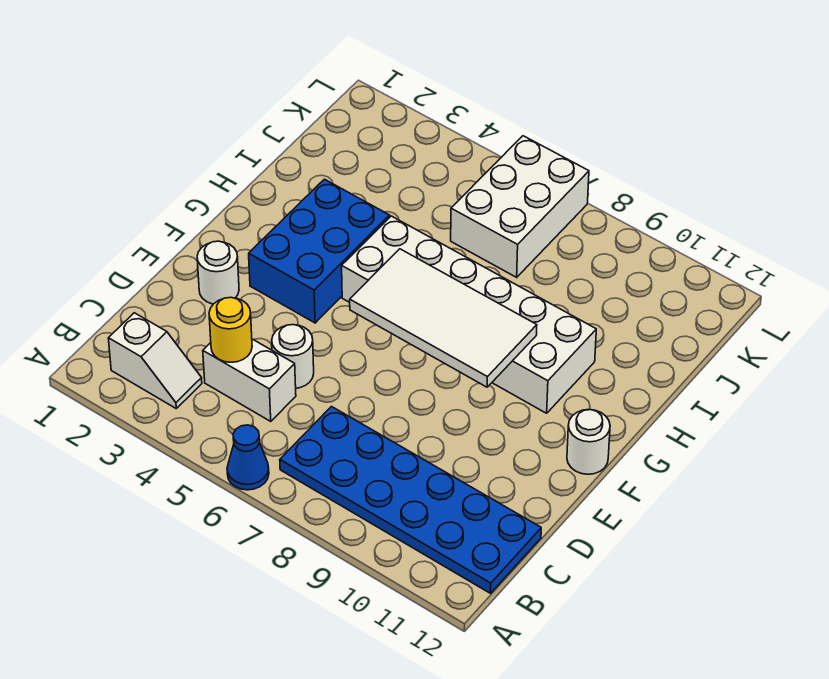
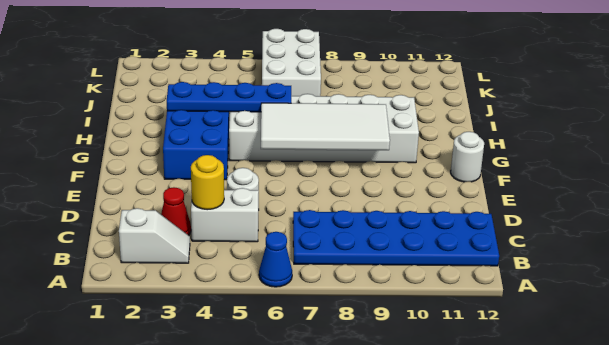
none -> red cone C3 level 1
white round brick E2 level 1 -> none
none -> blue plate H3:H6 level 2

